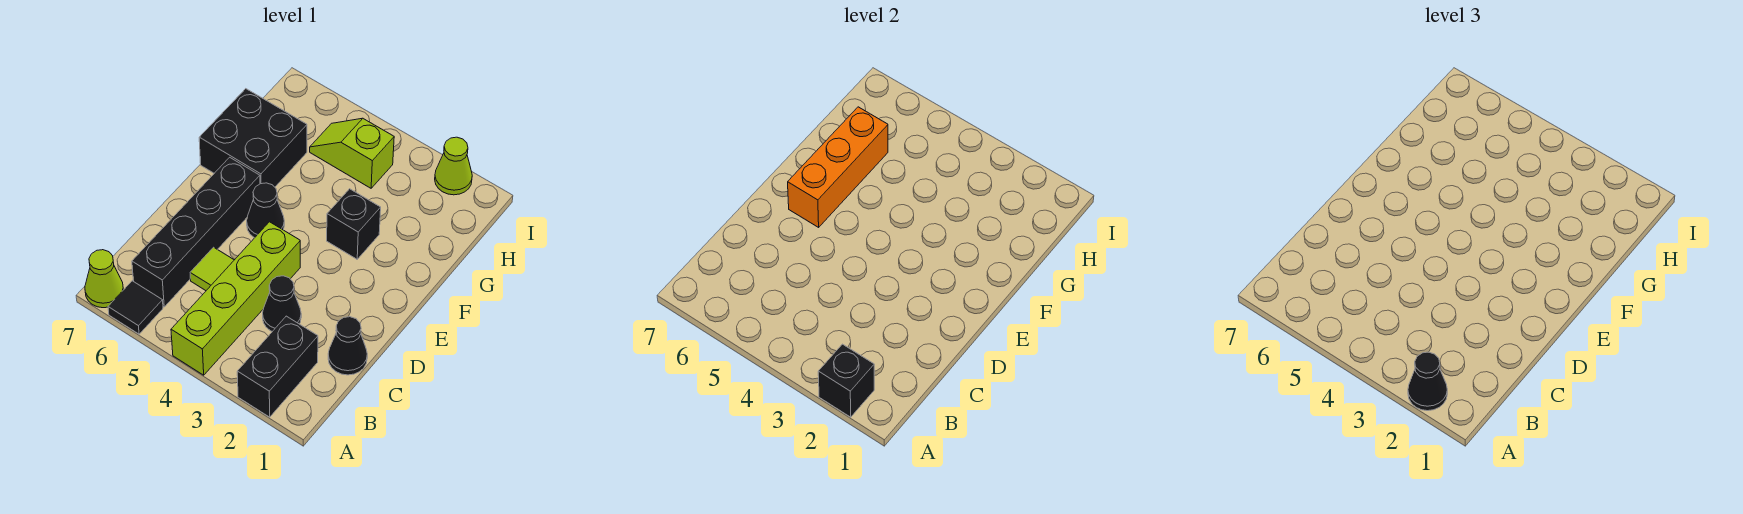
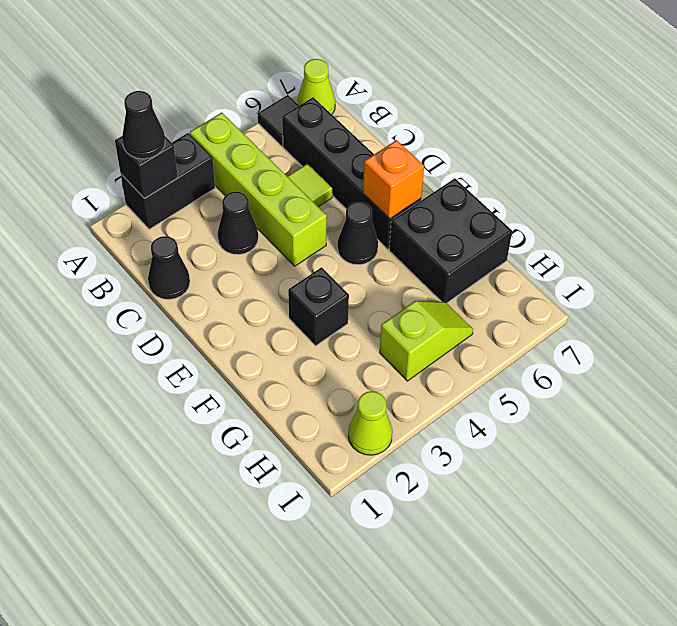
black brick A2:B2 level 1 -> black brick A2:A3 level 1
orange brick E6:G6 level 2 -> orange brick E6 level 2

